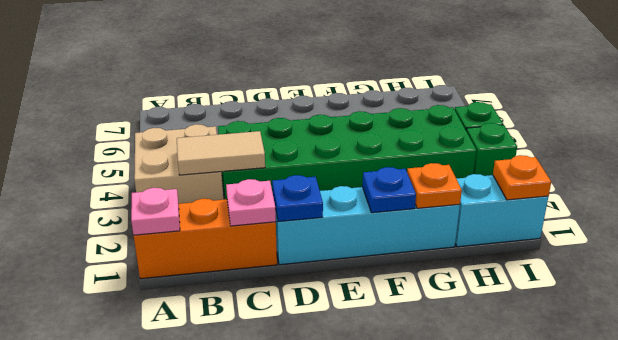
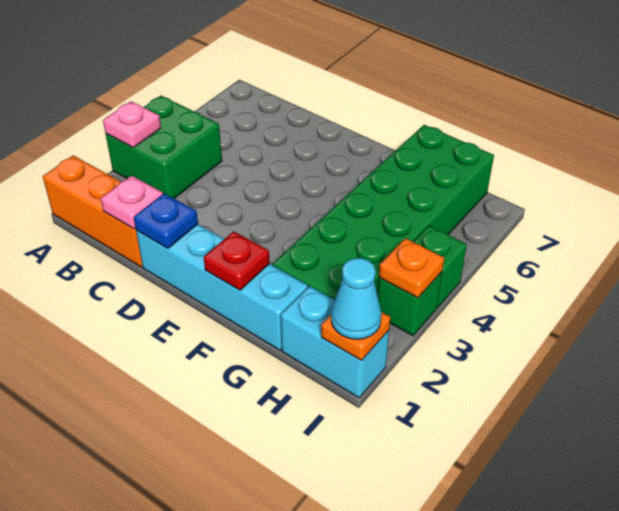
pink plate A1 level 2 -> pink plate A3 level 2
tan brick A3:B4 level 1 -> green brick A3:B4 level 1
tan tile B3:C3 level 2 -> none
green brick C3:H4 level 1 -> green brick G2:H7 level 1
blue plate F1 level 2 -> red plate F1 level 2
orange plate G1 level 2 -> orange plate I3 level 2
none -> cyan cone I1 level 3

